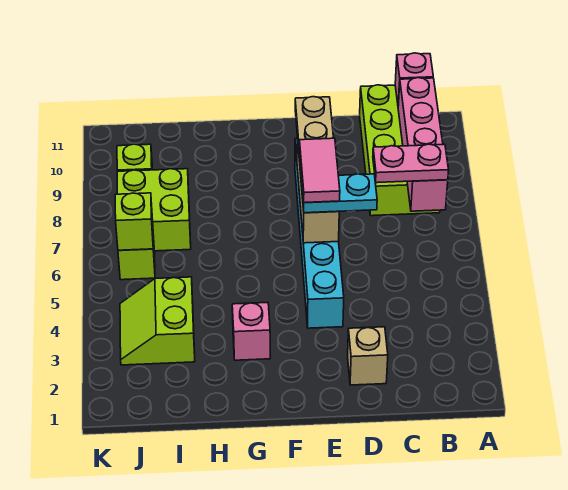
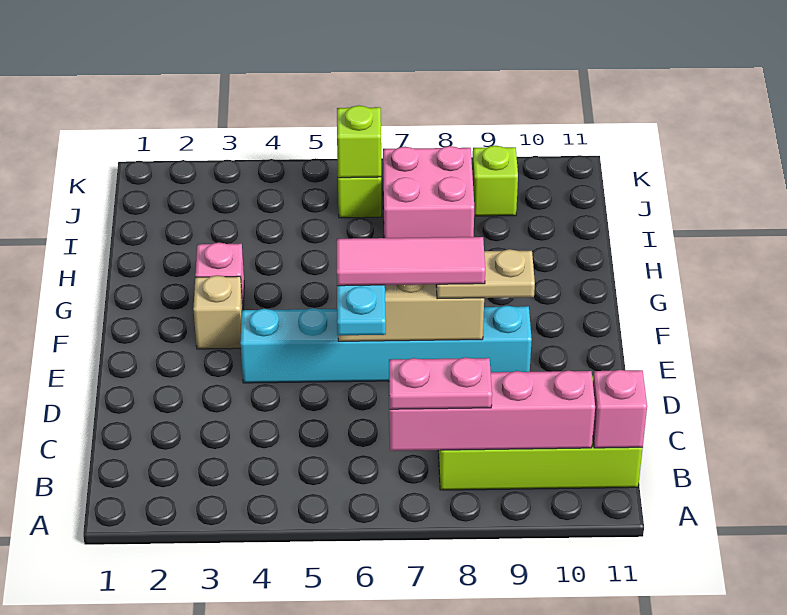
pink plate B7:C7 level 3 -> pink plate B7:B8 level 3
tan brick D2 level 1 -> tan brick F3 level 1
pink tile E6:E7 level 4 -> pink tile E6:E8 level 4
lime slope I3:J4 level 1 top I -> none
lime brick I7:J8 level 1 -> pink brick I7:J8 level 1

